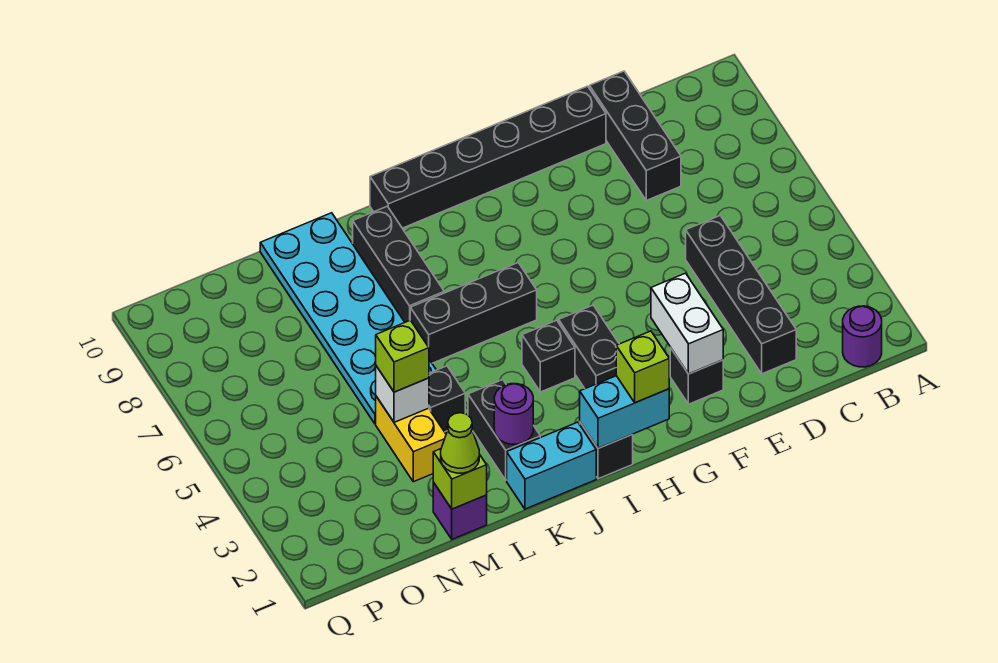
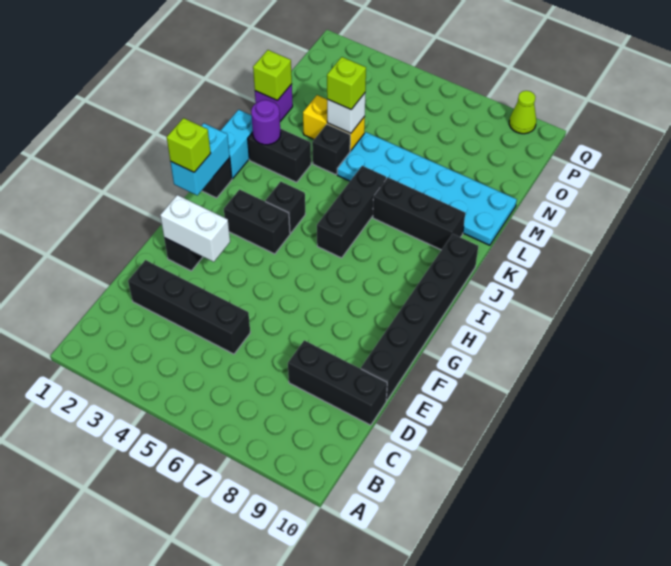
purple round brick B1 level 1 -> none
lime cone M1 level 3 -> lime cone Q9 level 1

